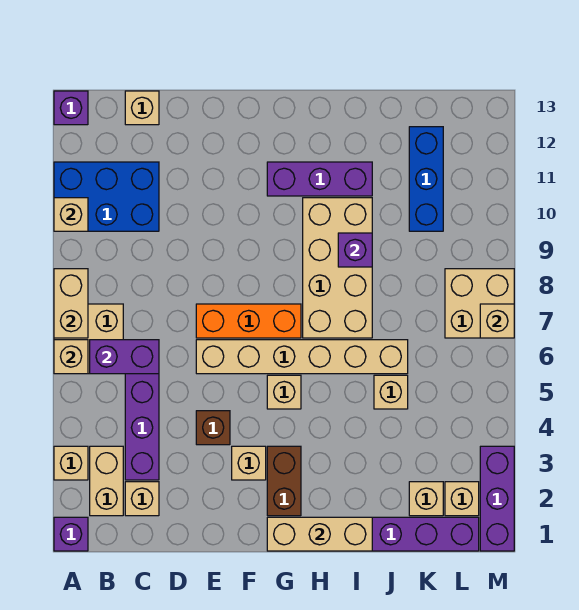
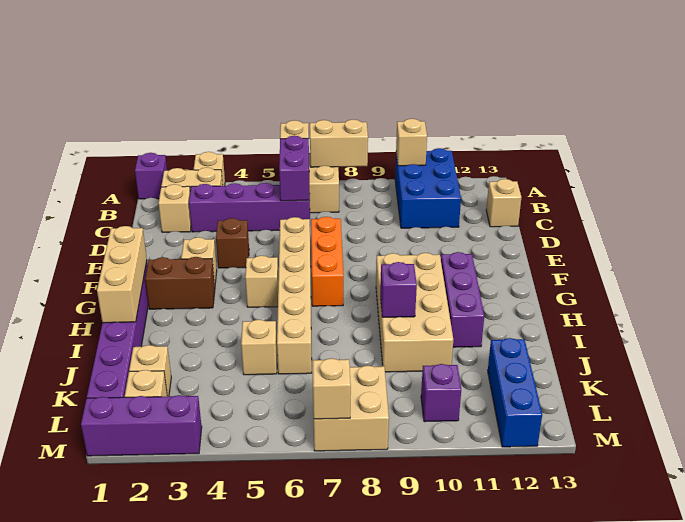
purple brick A13 level 1 -> purple brick L10 level 1
tan brick H7:I10 level 1 -> tan brick G9:J10 level 1
blue brick K10:K12 level 1 -> blue brick K12:M12 level 1

